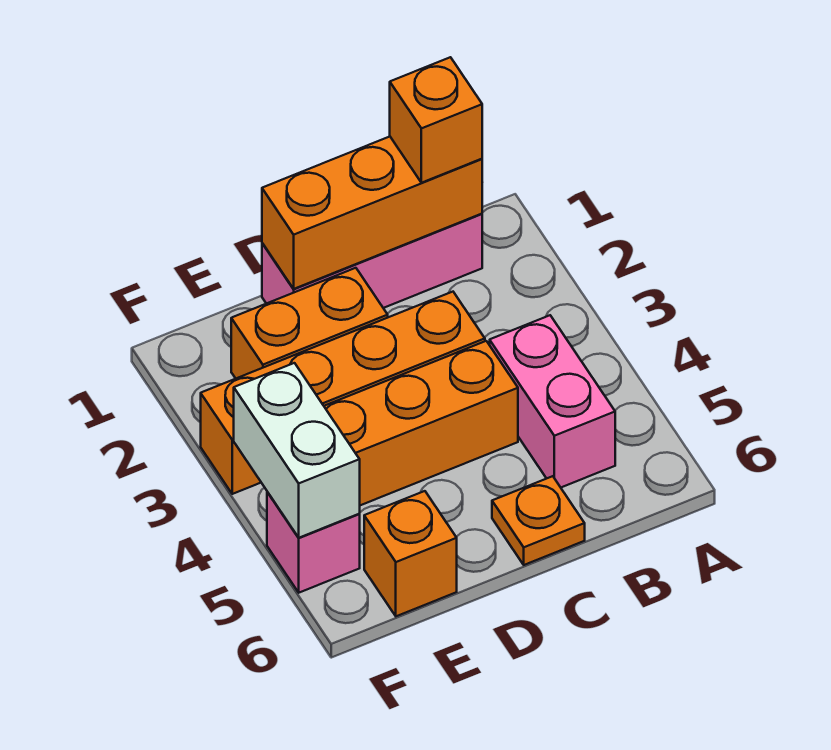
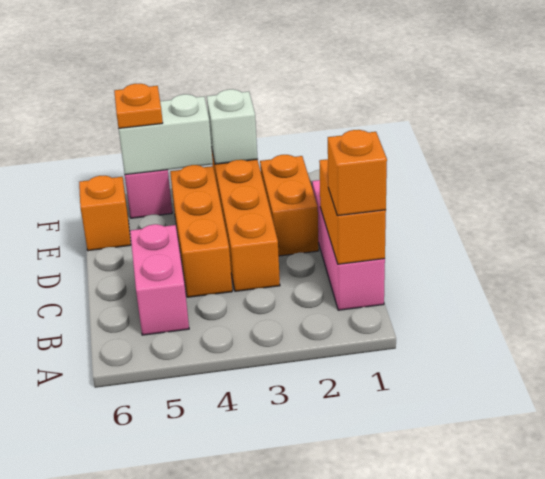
orange brick B1:D1 level 2 -> orange brick B1:C1 level 2
pink brick B4:B5 level 1 -> pink brick B5:C5 level 1
orange plate C6 level 1 -> orange plate F5 level 3
none -> white brick F3 level 2

